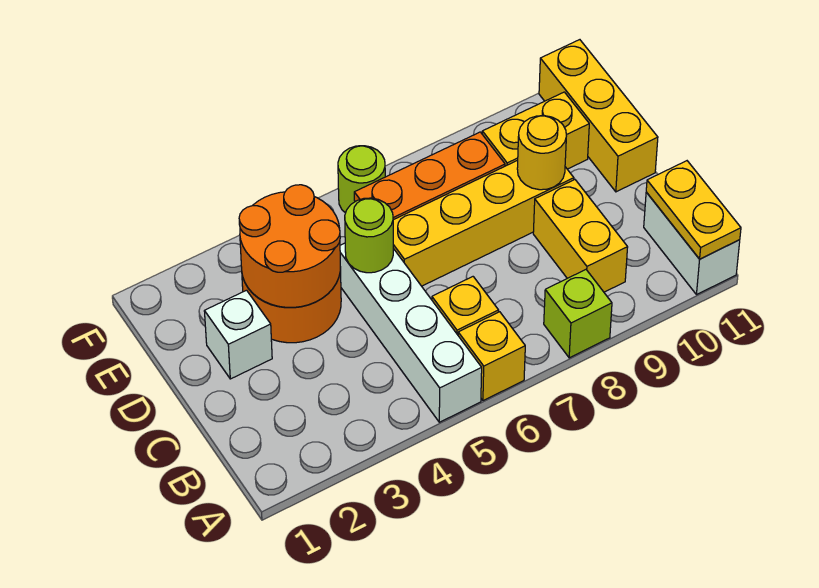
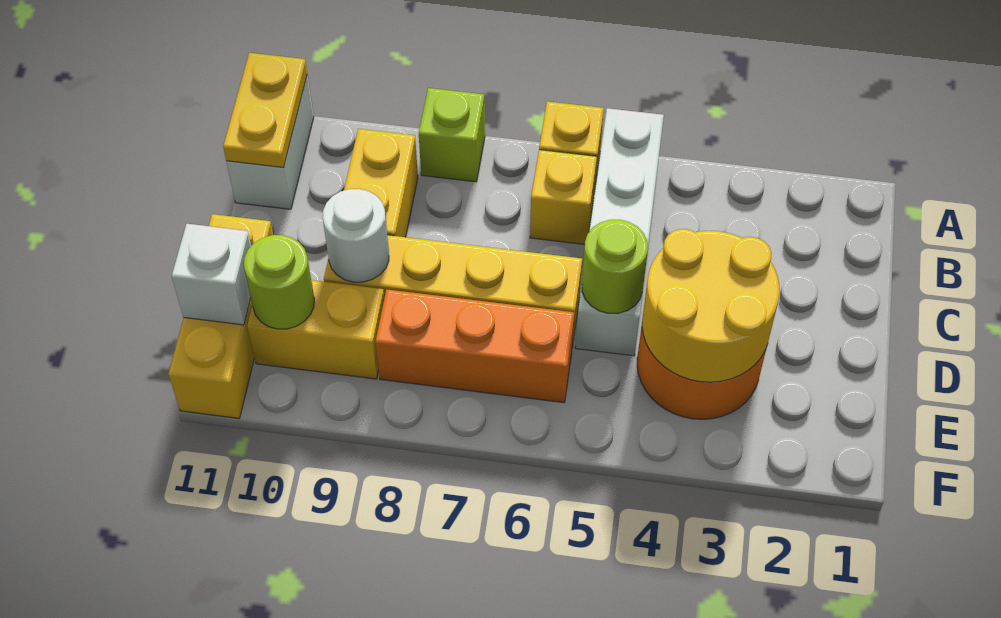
white brick D2 level 1 -> white brick E11 level 2
orange round brick D3:E4 level 2 -> yellow round brick D3:E4 level 2
yellow round brick D9 level 2 -> white round brick D9 level 2
lime round brick F6 level 1 -> lime round brick E10 level 2

